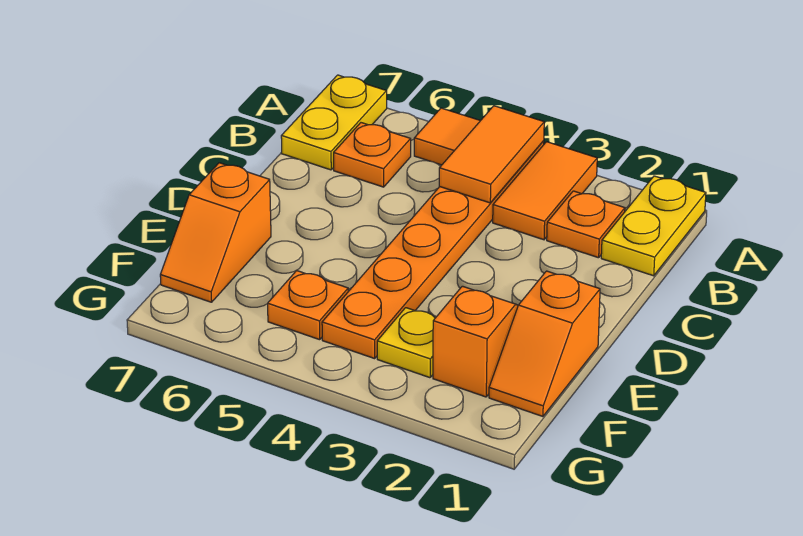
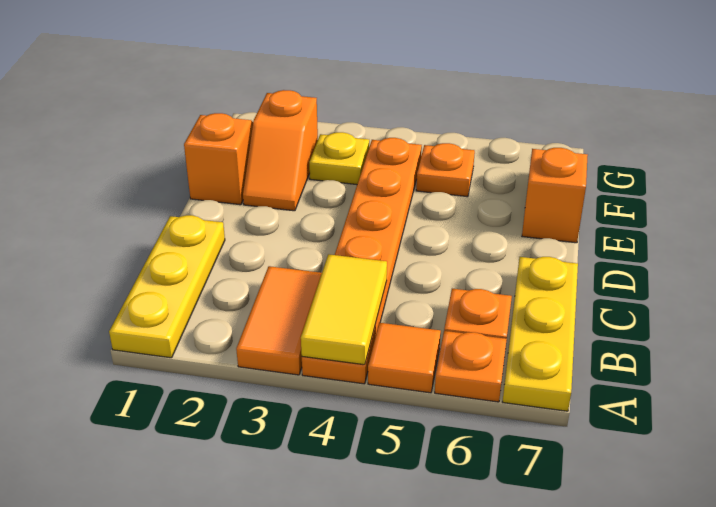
yellow plate A1:B1 level 1 -> yellow plate A1:C1 level 1
orange tile A4:B4 level 2 -> yellow tile A4:B4 level 2
yellow plate A7:B7 level 1 -> yellow plate A7:C7 level 1
orange plate B2 level 1 -> orange plate A6 level 1

